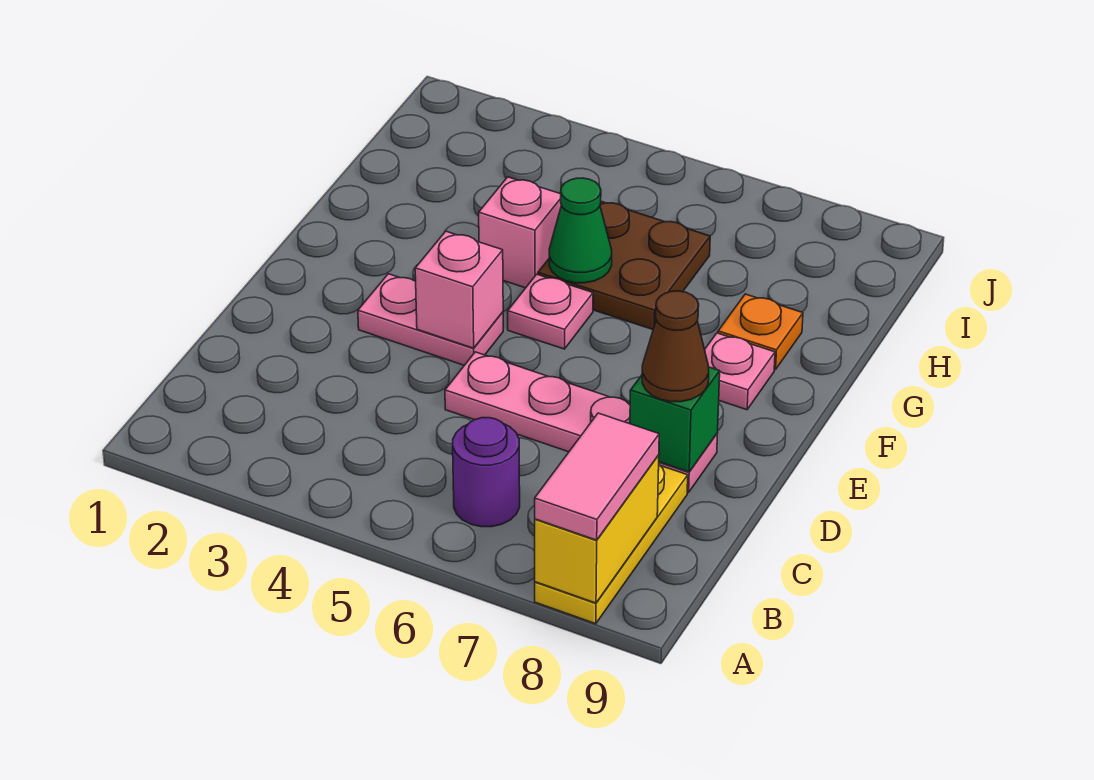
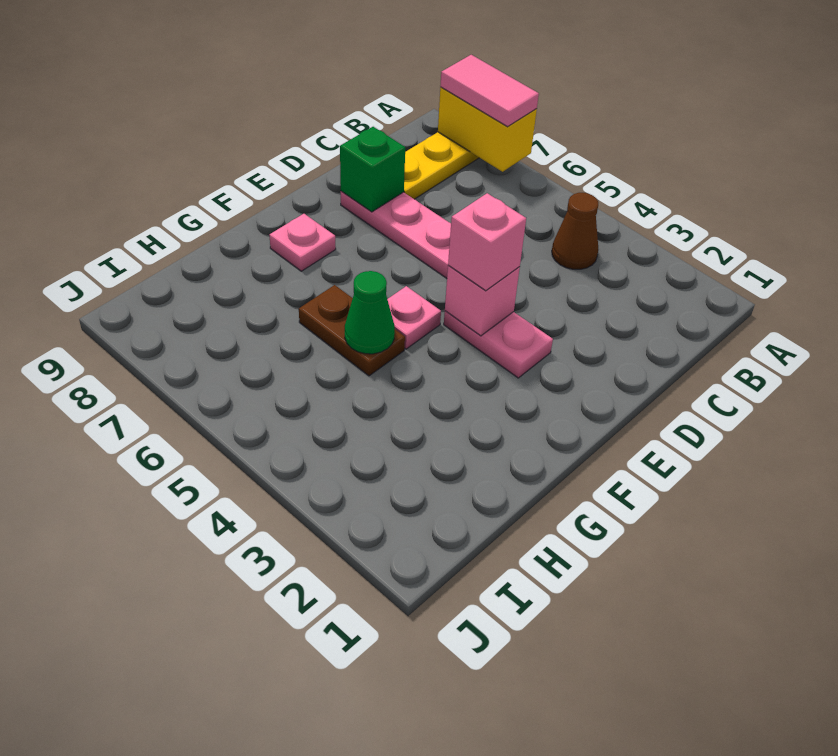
yellow brick A8:B8 level 2 -> yellow brick A7:A8 level 2
pink tile A8:B8 level 3 -> pink tile A7:A8 level 3
purple round brick B6 level 1 -> none
brown cone D8 level 3 -> brown cone B4 level 1
pink brick G4 level 1 -> pink brick E4 level 3
brown plate G5:H6 level 1 -> brown plate G5:G6 level 1
orange plate G8 level 1 -> none

